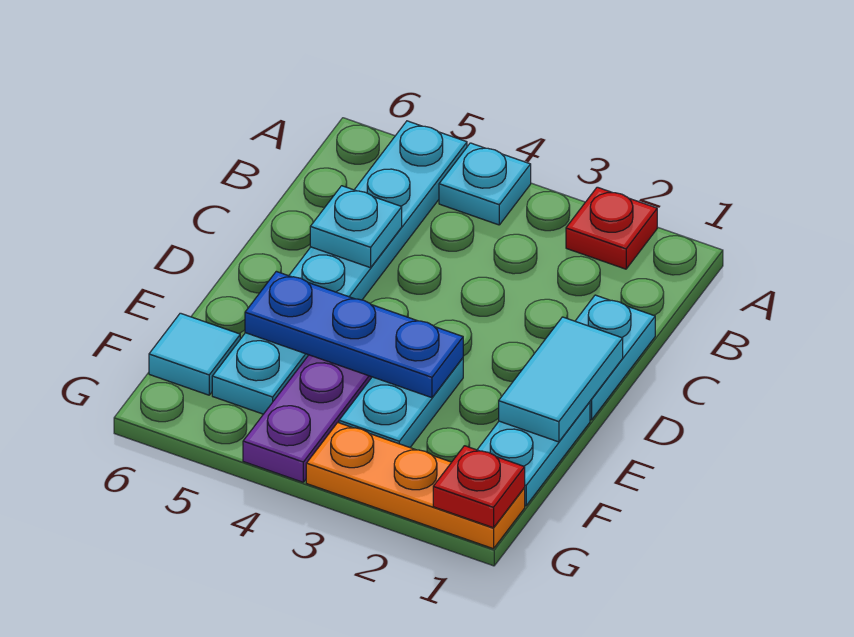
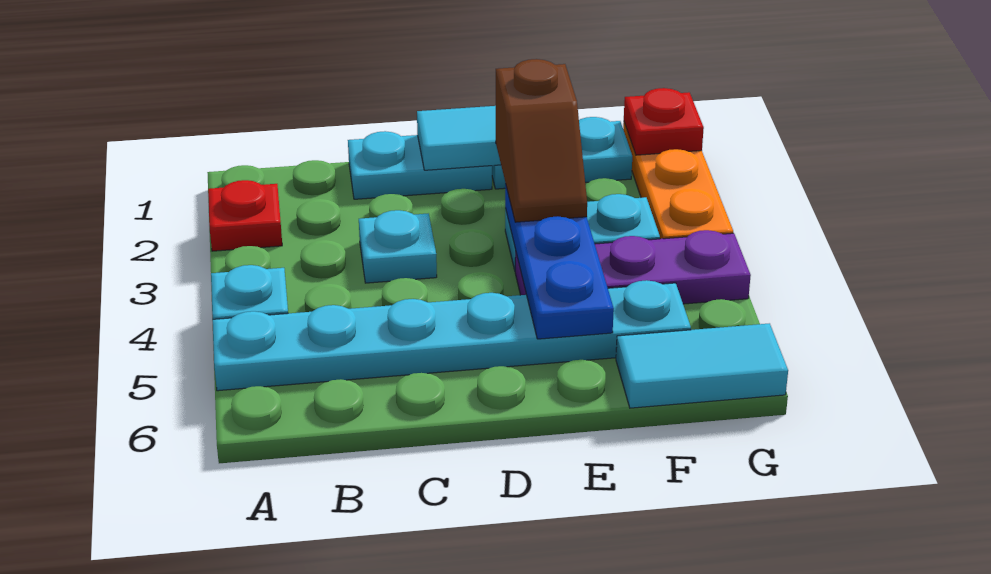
cyan plate C5 level 2 -> cyan plate C3 level 1
none -> brown slope E2:E3 level 3 top 2
cyan tile F6 level 1 -> cyan tile F6:G6 level 1

